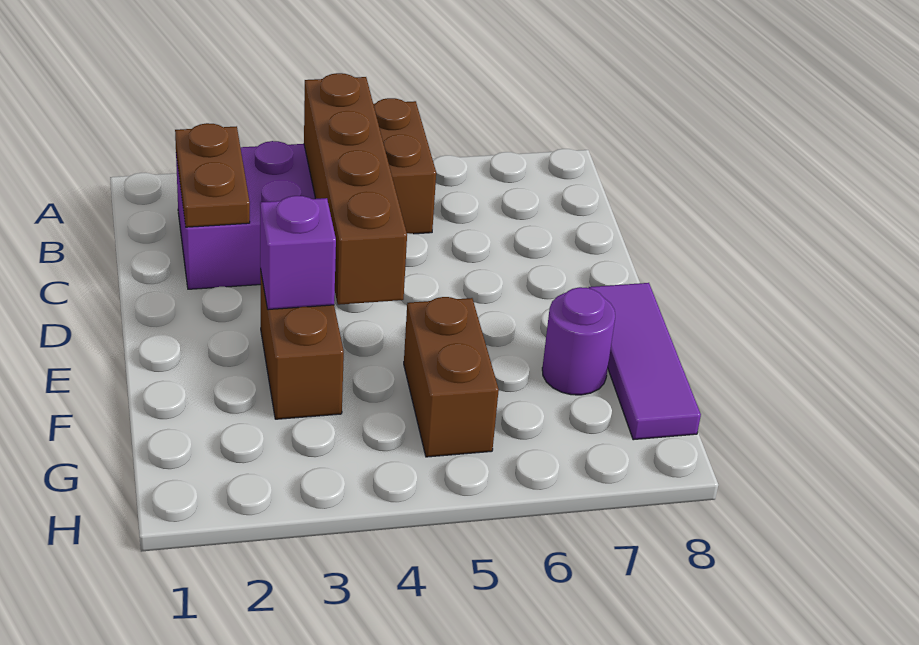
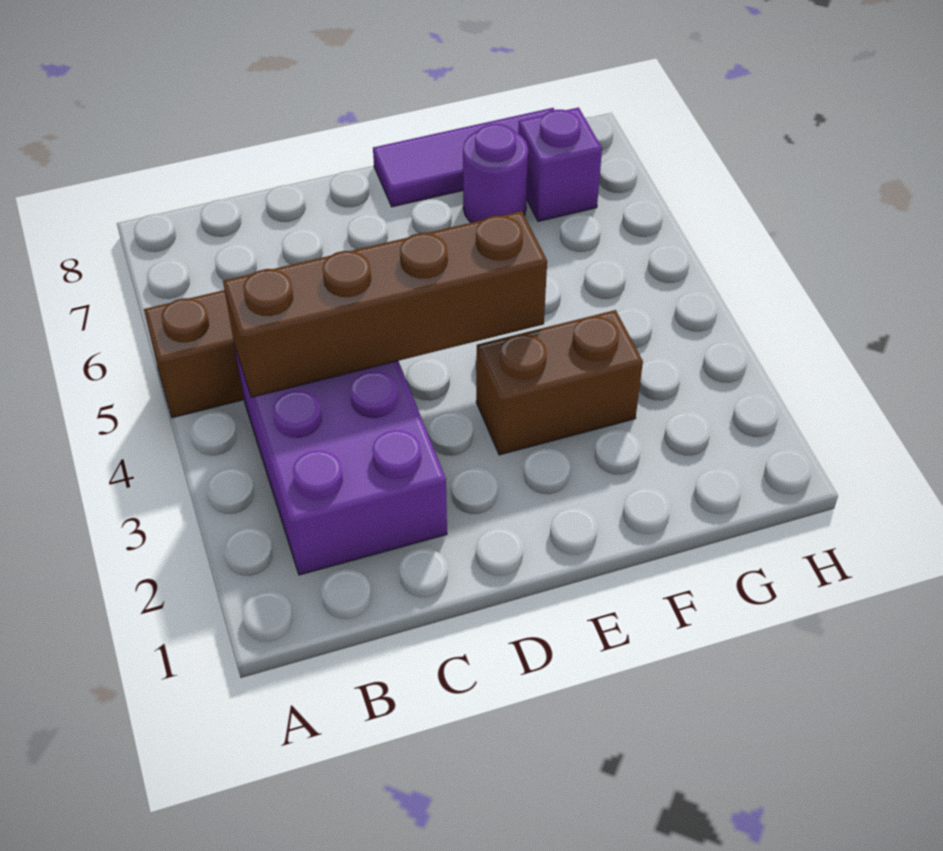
brown plate B2:C2 level 2 -> none
purple brick E3 level 2 -> purple brick G7 level 1
brown brick F5:G5 level 1 -> none

